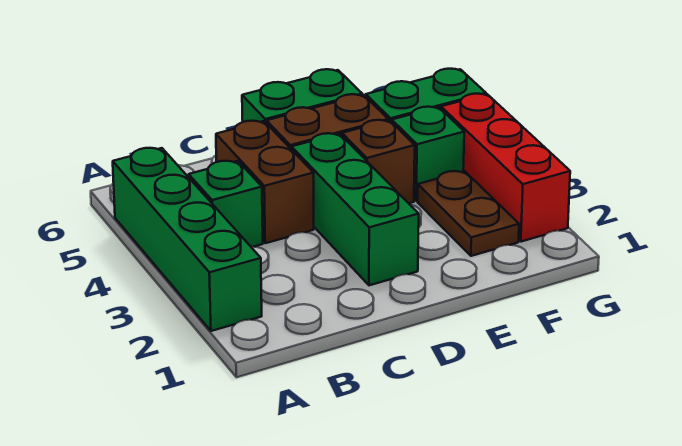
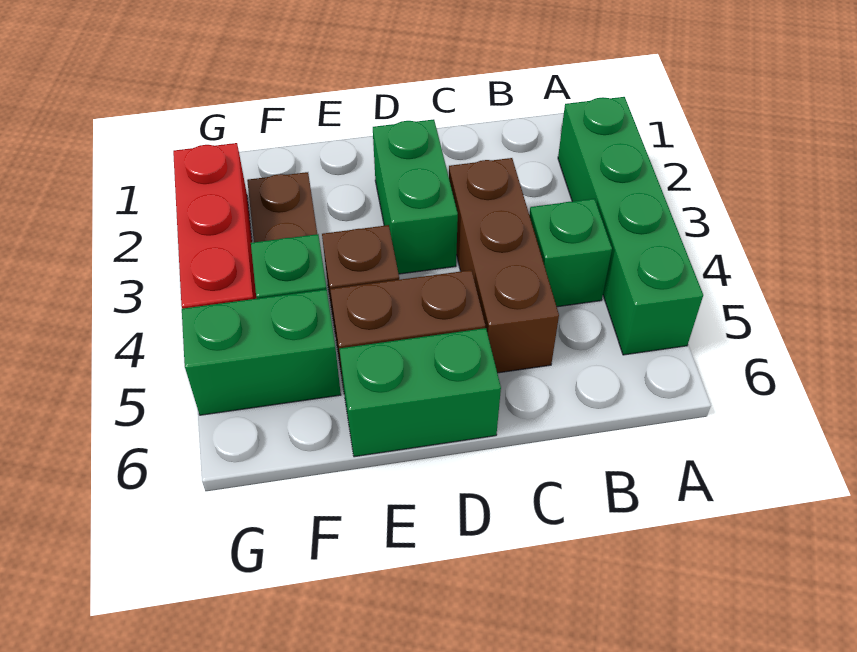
brown brick C4:C5 level 1 -> brown brick C3:C5 level 1
green brick D2:D4 level 1 -> green brick D2:D3 level 1

